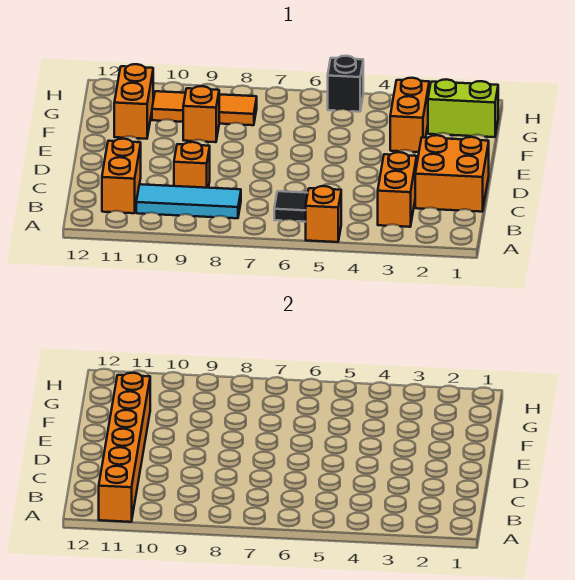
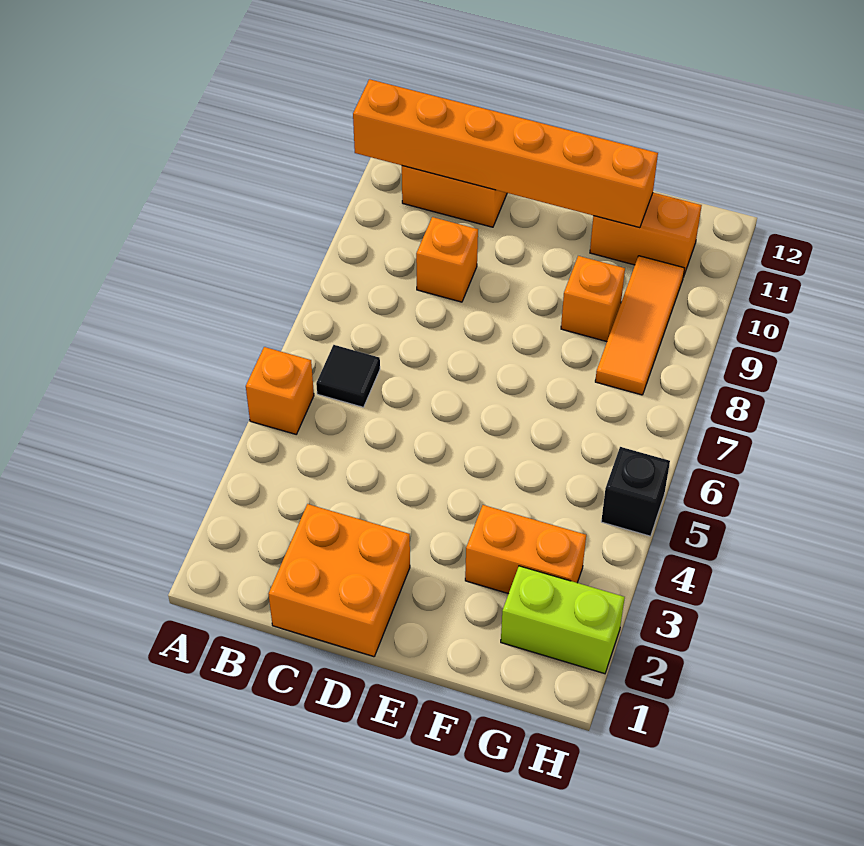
orange brick B3:C3 level 1 -> none
cyan tile B8:B10 level 1 -> none
lime brick G1:G2 level 1 -> lime brick G2:H2 level 1

